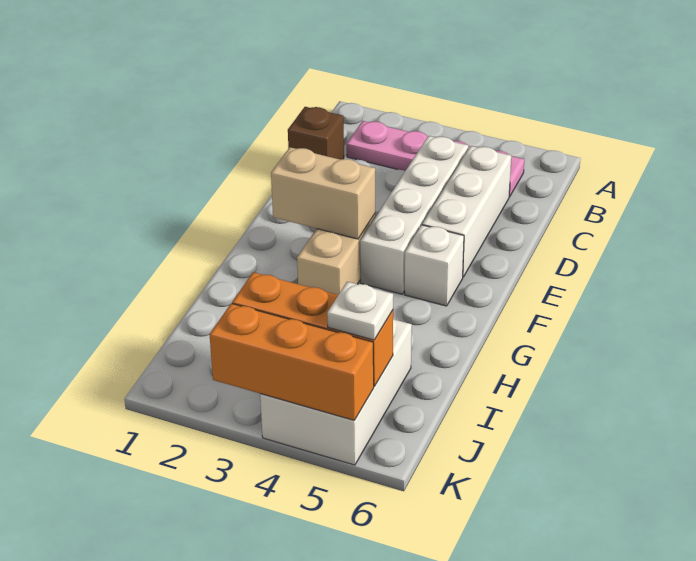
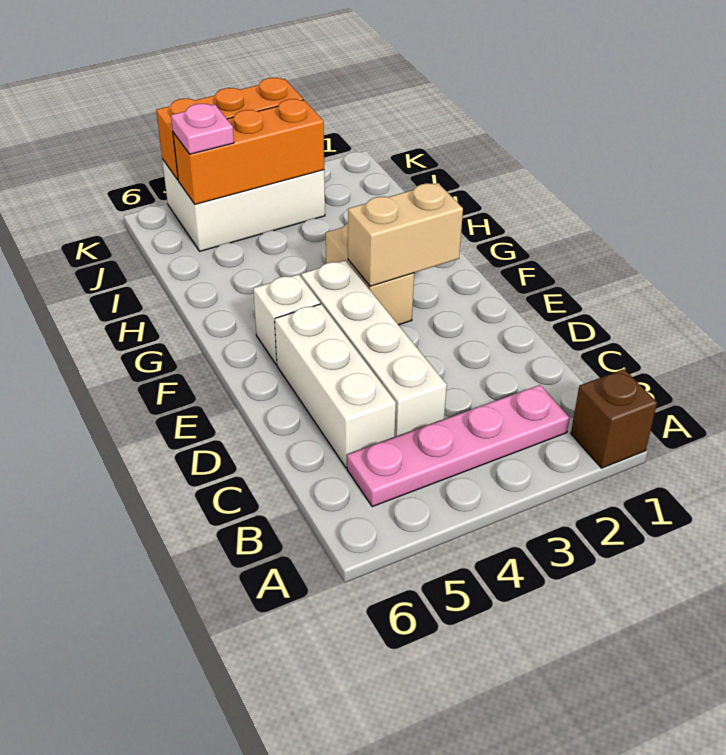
brown brick C1 level 1 -> brown brick A1 level 1
white brick I4:K5 level 1 -> white brick J3:K5 level 1
white plate J5 level 3 -> pink plate J5 level 3

